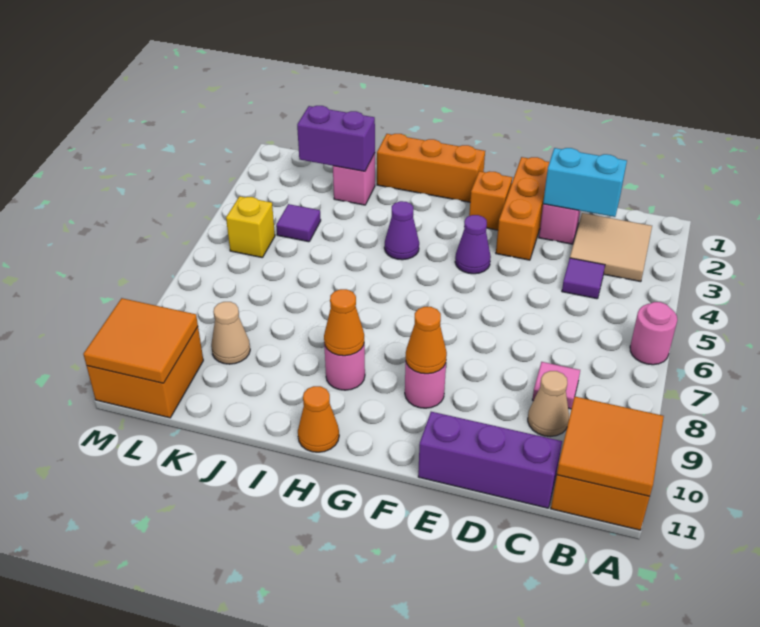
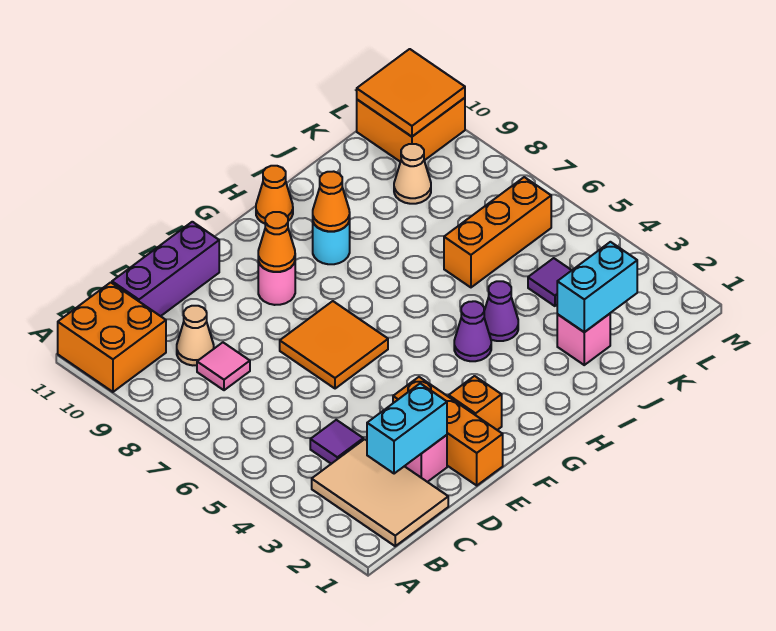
pink round brick A6 level 1 -> none
orange tile A10:B11 level 2 -> orange tile E6:F7 level 1
tan tile B2:C3 level 1 -> tan tile B1:C3 level 1
purple cone F4 level 1 -> purple cone I4 level 1
orange brick G1:I1 level 1 -> orange brick J6:L6 level 1
pink round brick H9 level 1 -> cyan round brick H9 level 1
purple brick J2:K2 level 2 -> cyan brick J2:K2 level 2
yellow brick L5 level 1 -> none

